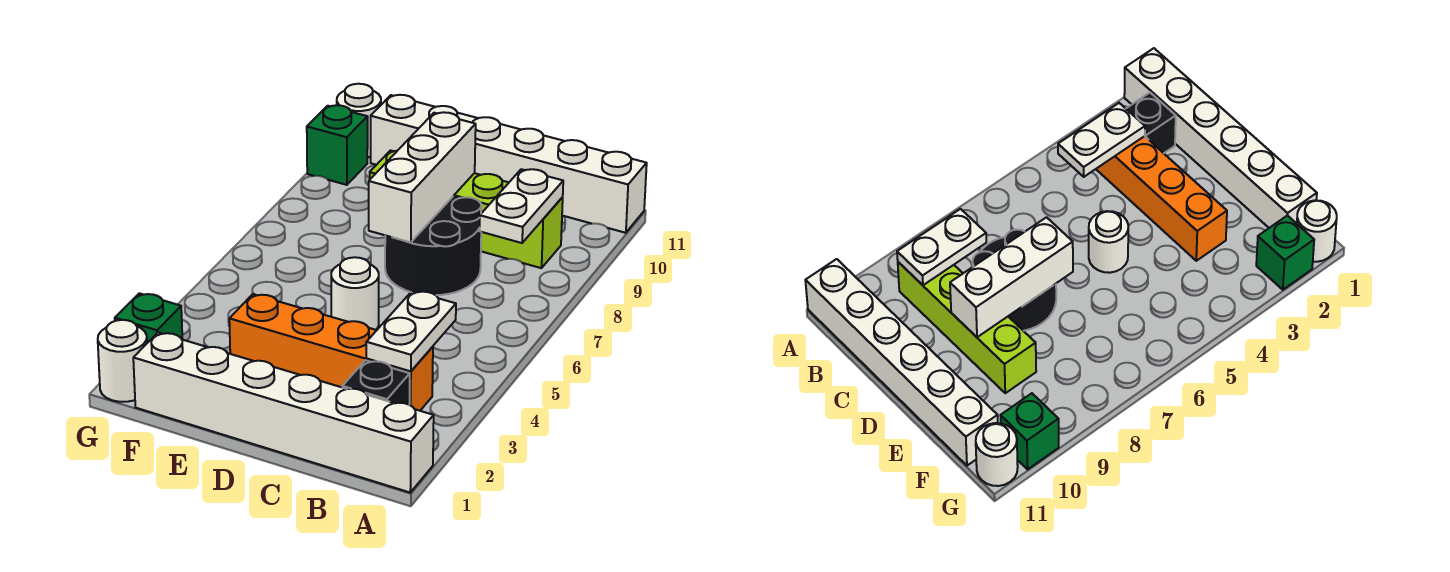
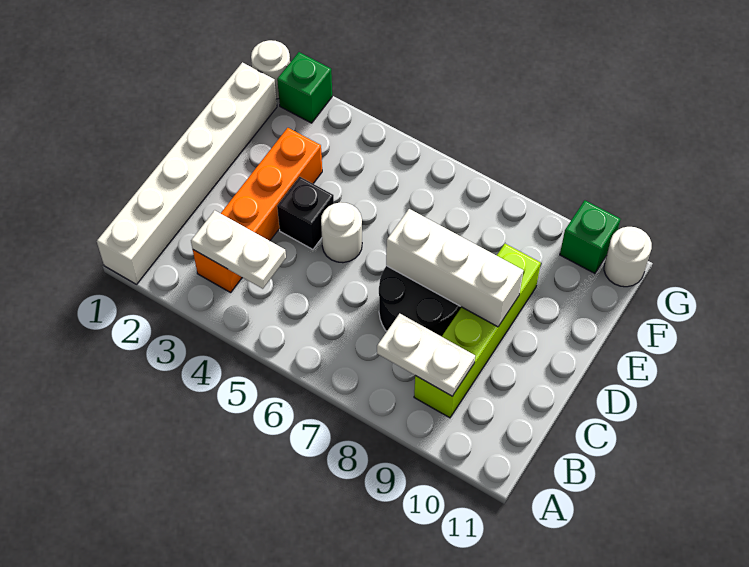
white brick A11:F11 level 1 -> none
black brick B2 level 1 -> black brick D4 level 1

